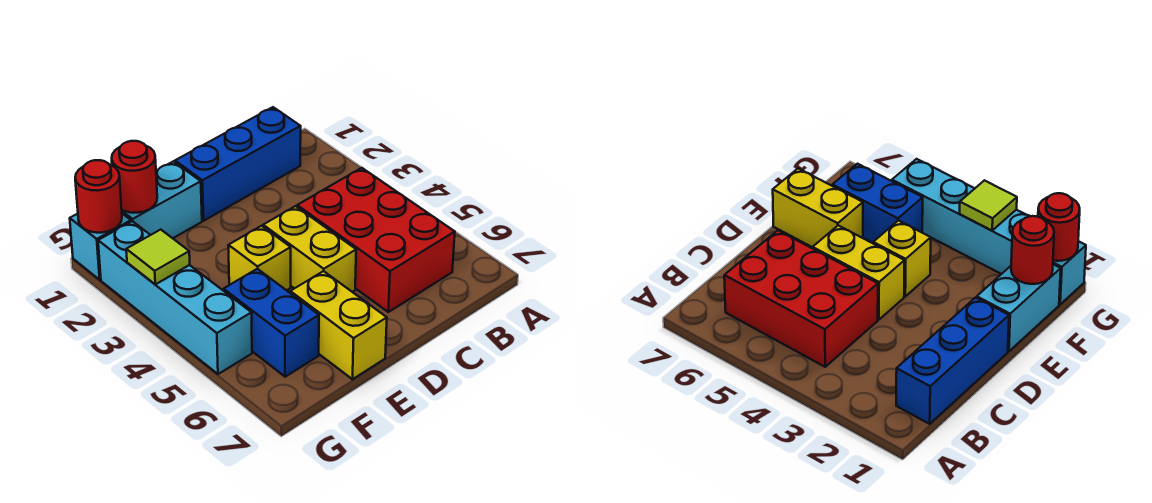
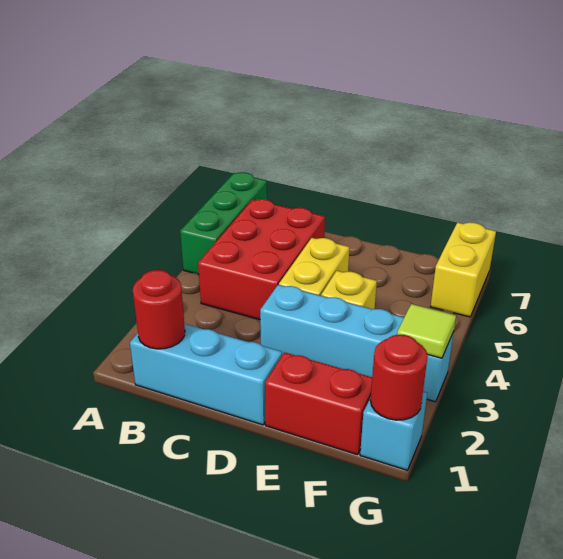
none -> green brick A5:A7 level 1
blue brick B1:D1 level 1 -> cyan brick B1:D1 level 1
cyan brick E1:F1 level 1 -> red brick E1:F1 level 1
yellow brick E6:E7 level 1 -> yellow brick G6:G7 level 1
red round brick F1 level 2 -> red round brick B1 level 2
blue brick F5:F6 level 1 -> none
cyan brick G2:G5 level 1 -> cyan brick D3:G3 level 1

